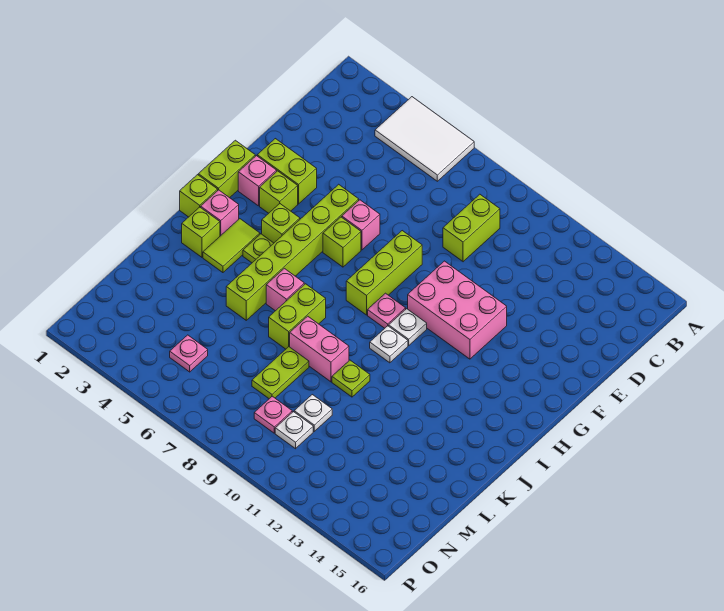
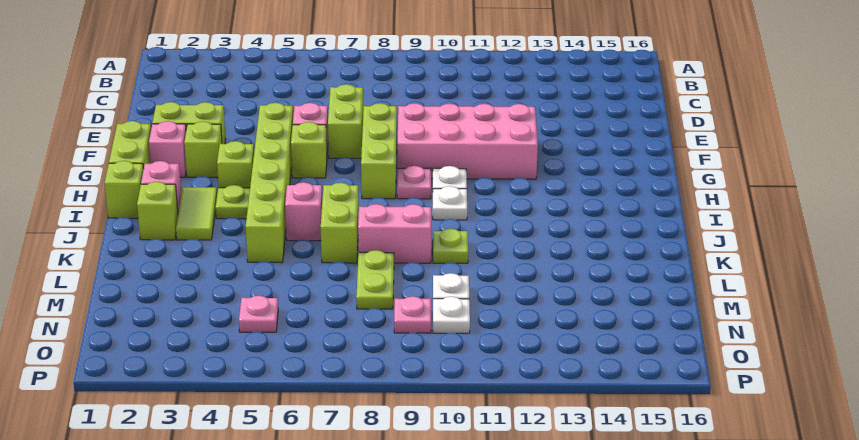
white tile A4:B6 level 1 -> none
lime brick C9:D9 level 1 -> lime brick E7:F7 level 1
pink brick F10:G12 level 1 -> pink brick F9:G12 level 1

